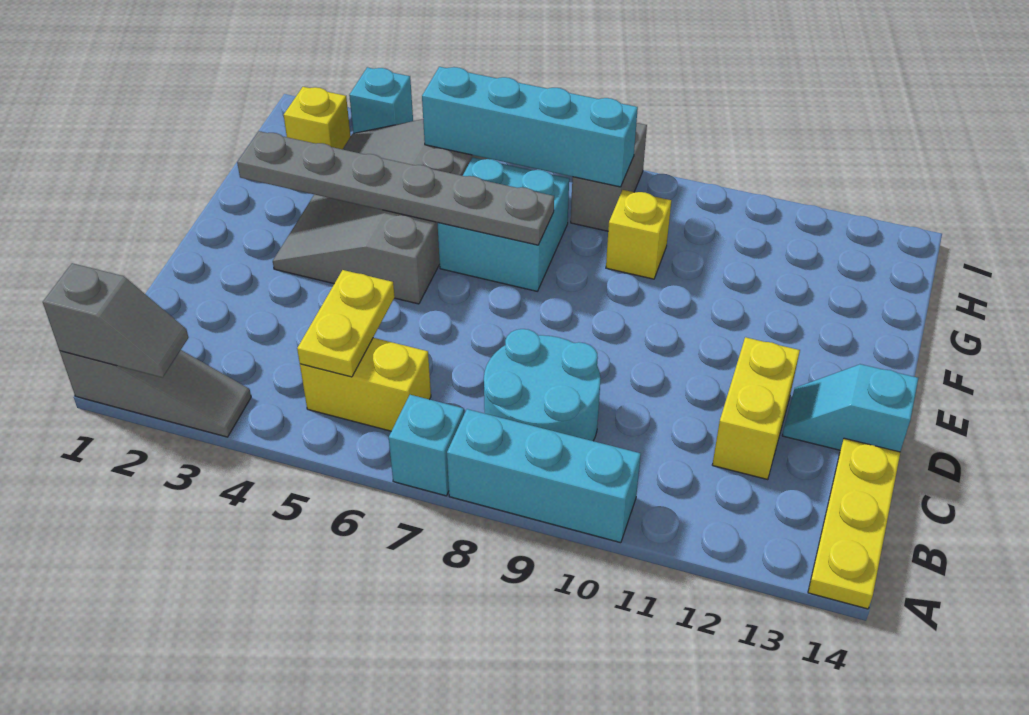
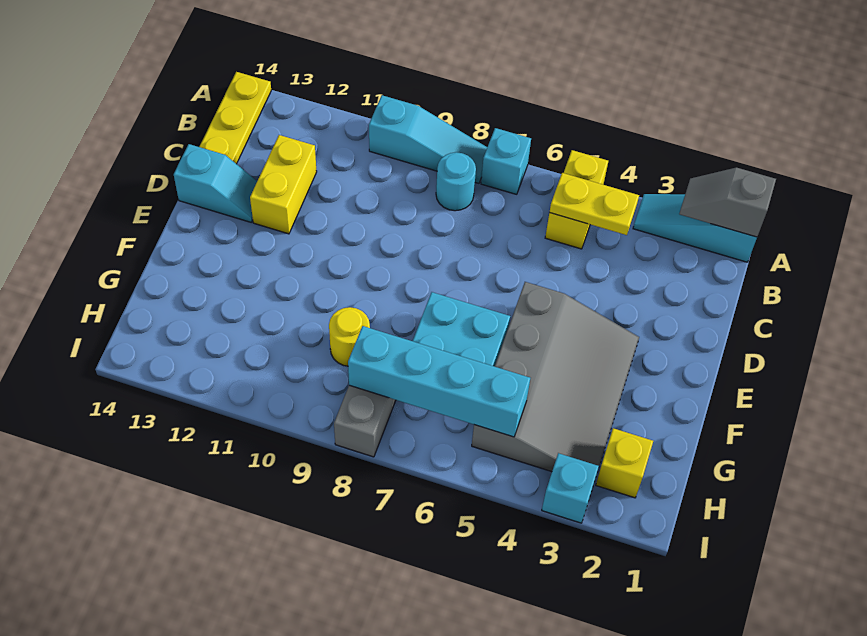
grey slope A1:A3 level 1 top 1 -> cyan slope A1:A3 level 1 top 1
cyan brick A8:A10 level 1 -> cyan slope A8:A10 level 1 top 10
yellow brick B5:B6 level 1 -> yellow brick A5:B5 level 1
yellow plate B5:C5 level 2 -> yellow plate B4:B5 level 2
cyan round brick B8:C9 level 1 -> cyan round brick B8 level 1
grey plate F2:F7 level 2 -> none
yellow brick G9 level 1 -> yellow round brick G9 level 1

